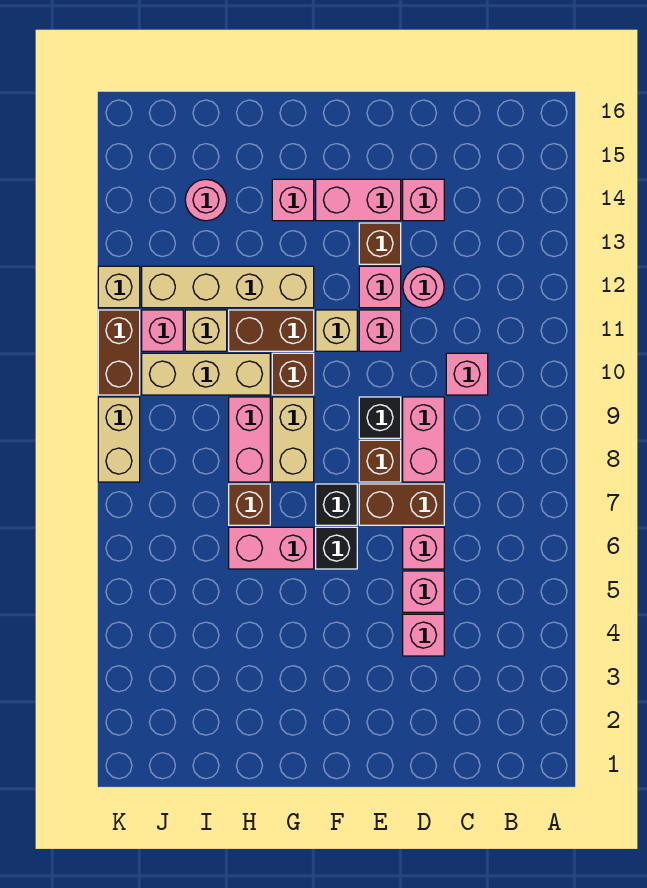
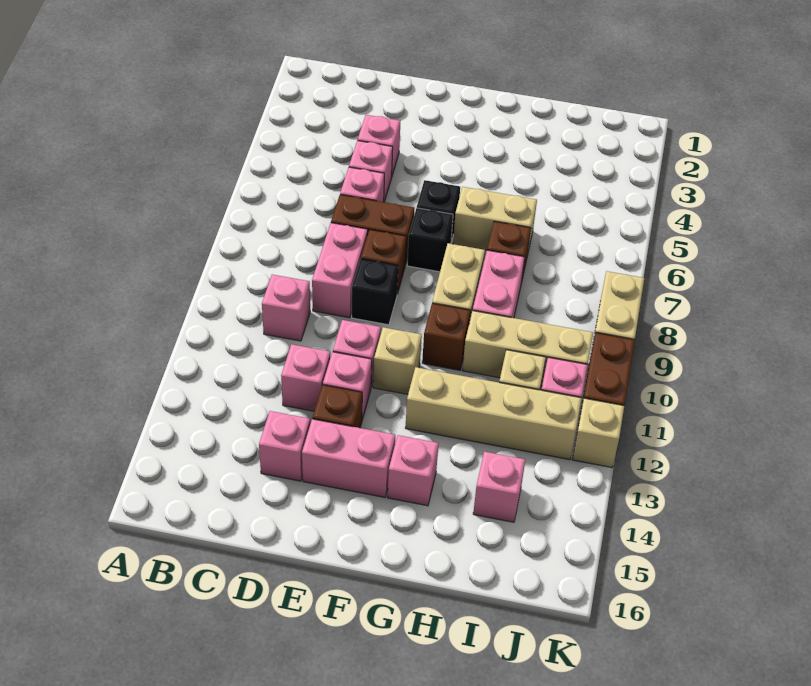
pink round brick D12 level 1 -> pink brick D12 level 1
pink brick G6:H6 level 1 -> tan brick G6:H6 level 1
brown brick G11:H11 level 1 -> none
pink round brick I14 level 1 -> pink brick I14 level 1

